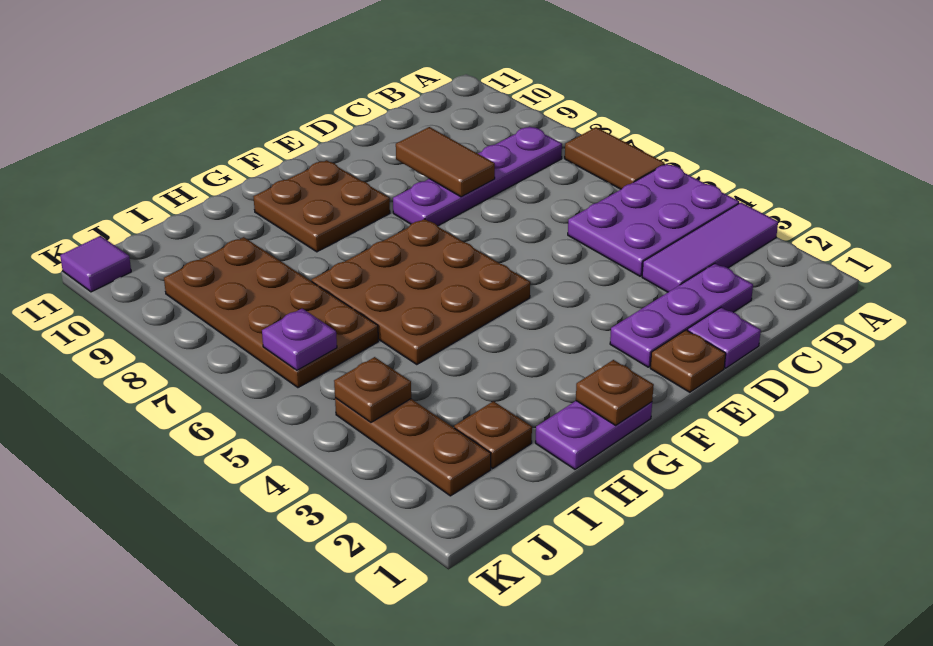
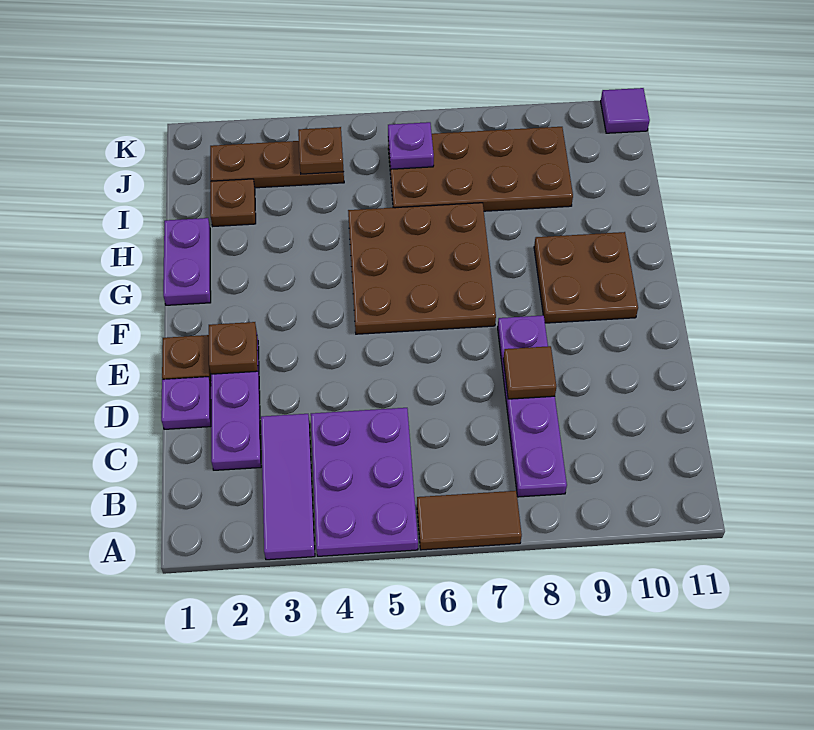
brown tile D8:D9 level 2 -> brown tile D8 level 2
brown plate G1 level 2 -> brown plate E2 level 2

